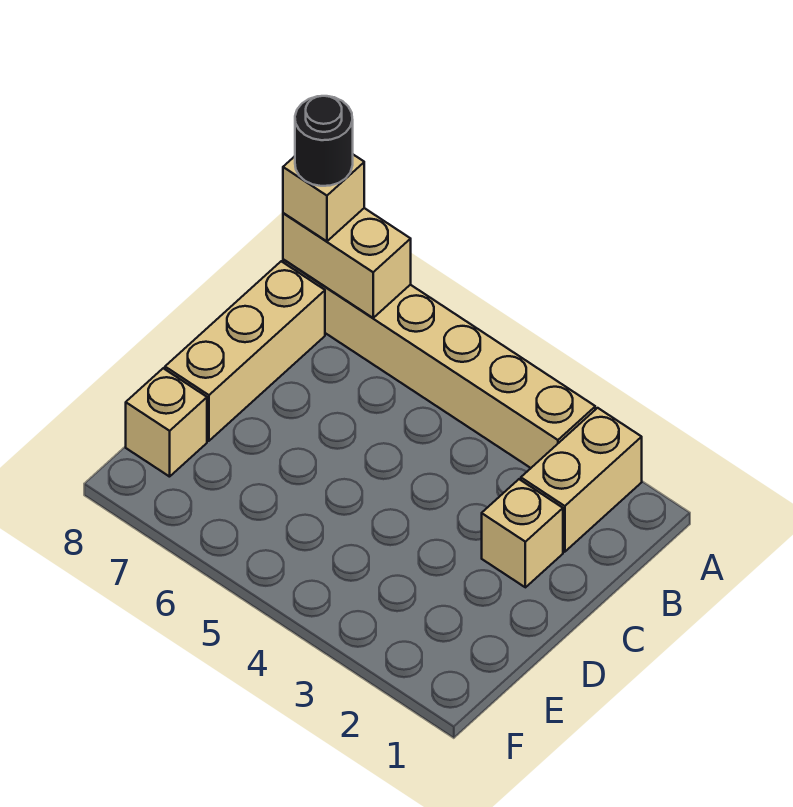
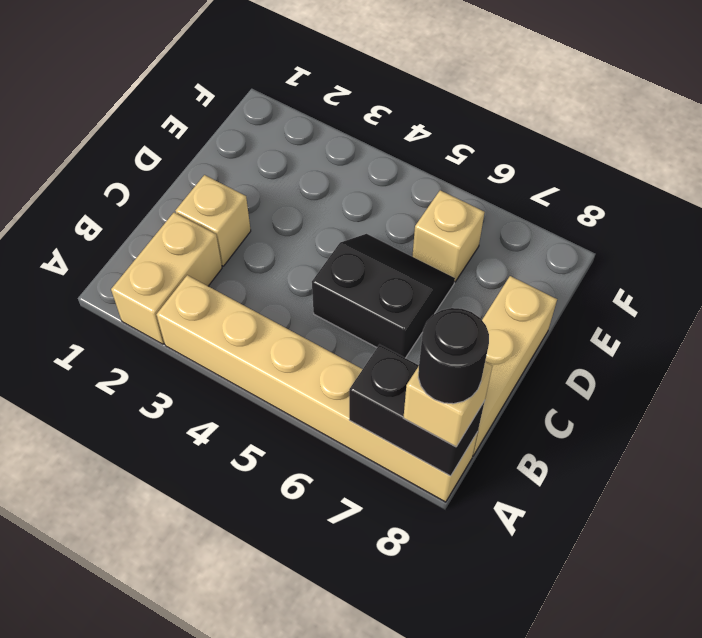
tan brick A7:A8 level 2 -> black brick A7:A8 level 2
none -> black slope C5:D6 level 1 top C
tan brick E8 level 1 -> tan brick E6 level 1

